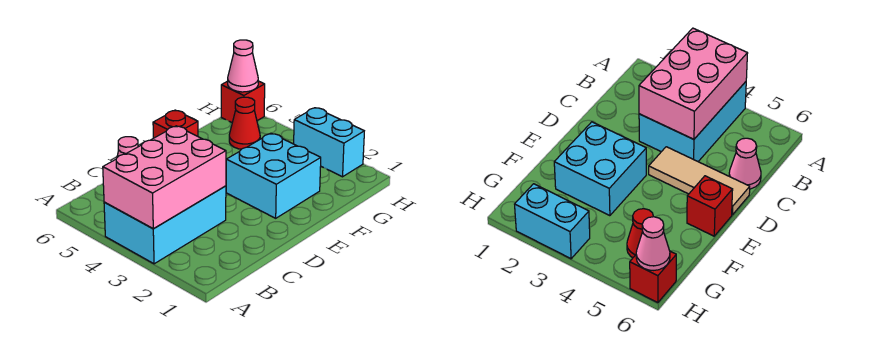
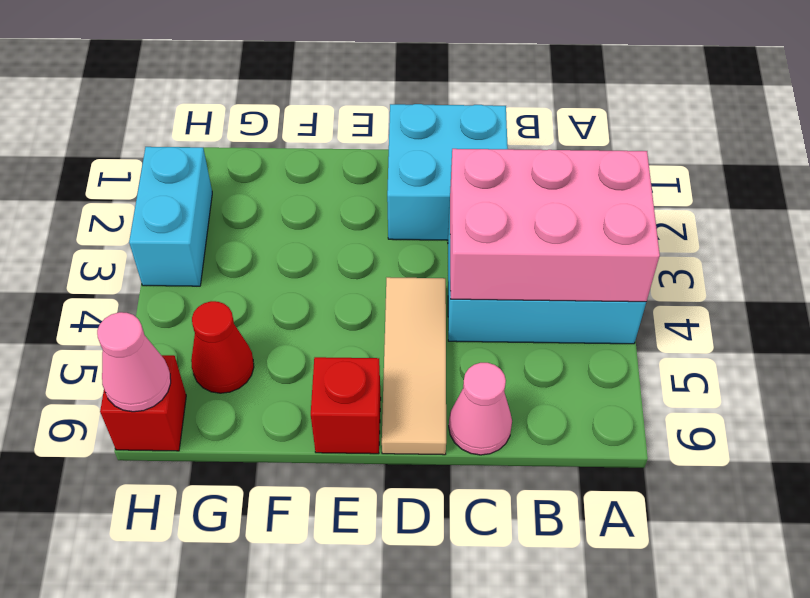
cyan brick E2:F3 level 1 -> cyan brick C1:D2 level 1

